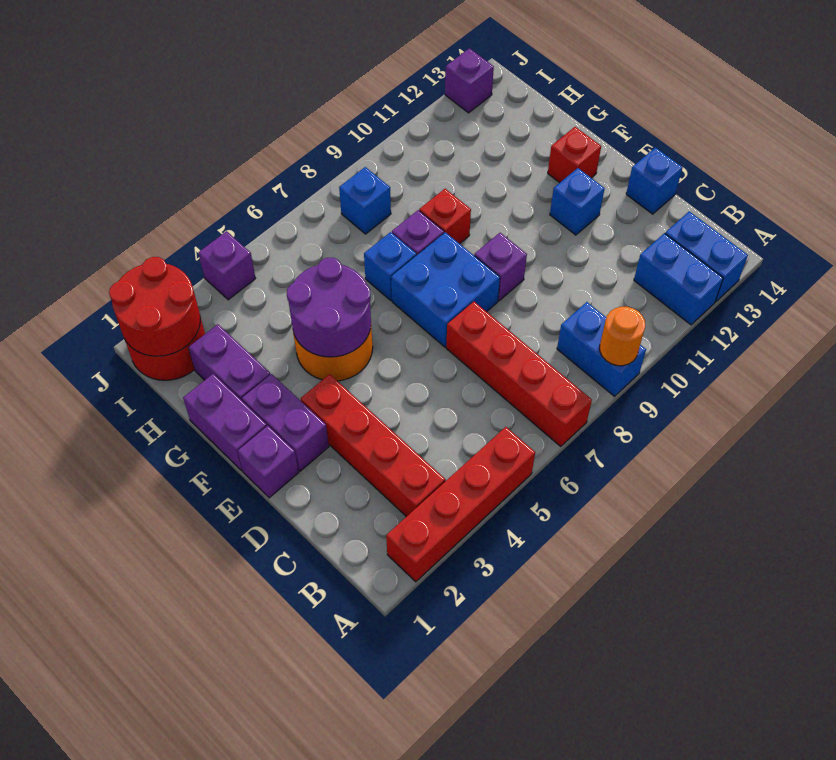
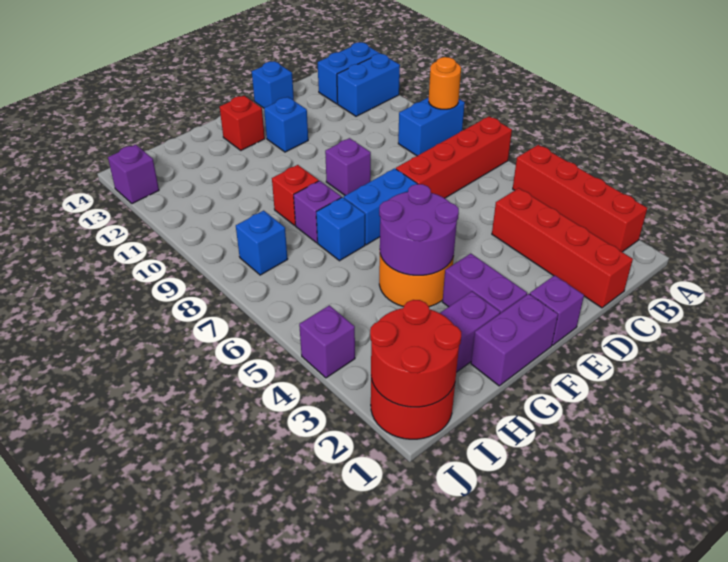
red brick B3:E3 level 1 -> red brick C1:C4 level 1
purple brick E2:F2 level 1 -> purple brick F2:F3 level 1
blue brick E7:F8 level 1 -> blue brick E7:F7 level 1

